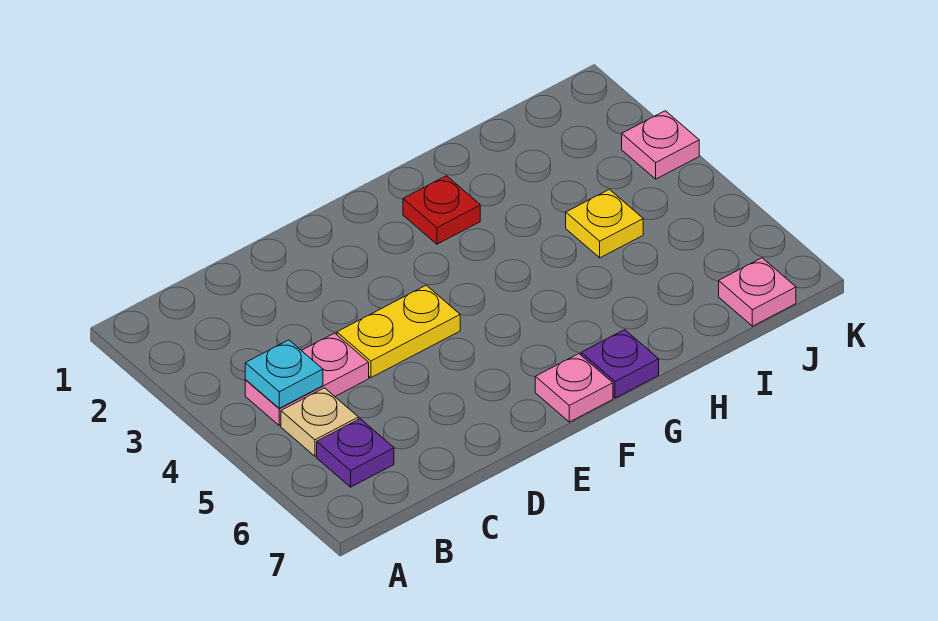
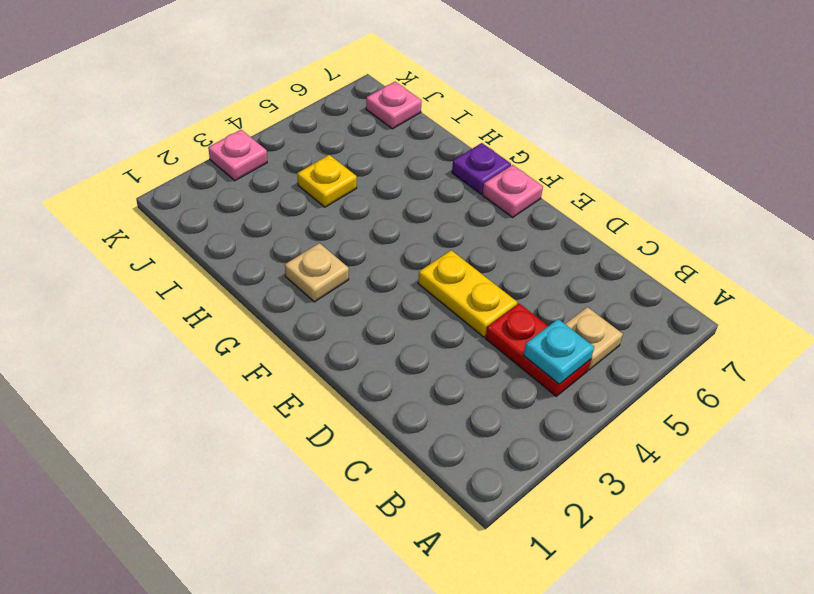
pink plate B4:C4 level 1 -> red plate B4:C4 level 1
purple plate B6 level 1 -> none
red plate G2 level 1 -> tan plate G2 level 1

